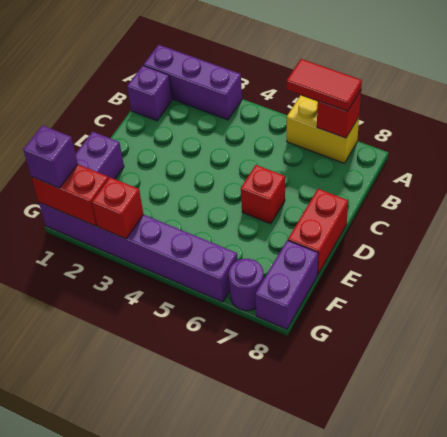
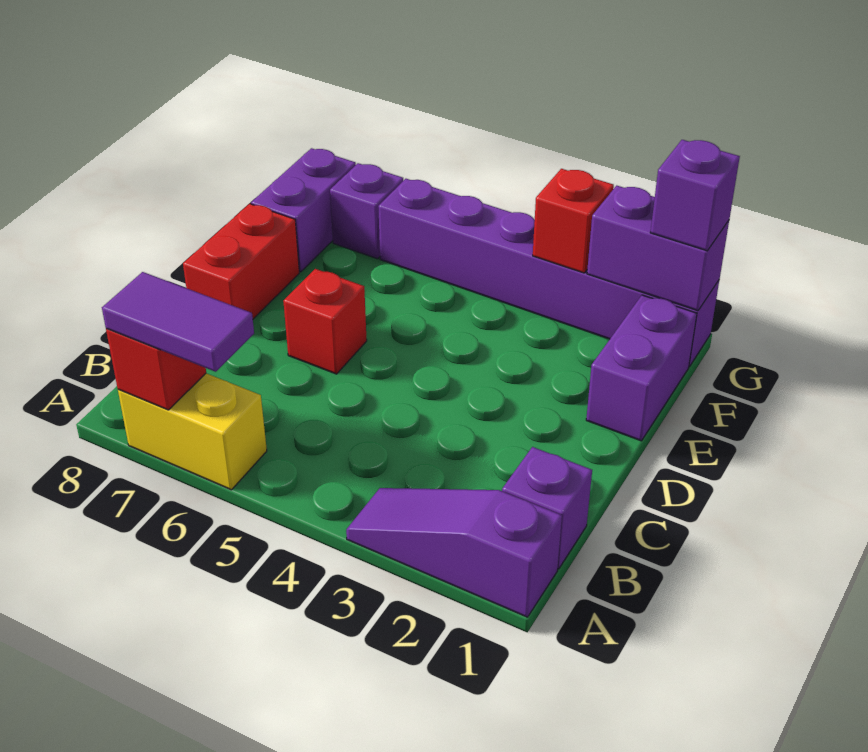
purple brick A1:A3 level 1 -> purple slope A1:A3 level 1 top 1
red tile A6:A7 level 3 -> purple tile A6:A7 level 3
red brick G1:G2 level 2 -> purple brick G1:G2 level 2
purple round brick G7 level 1 -> purple brick G7 level 1

